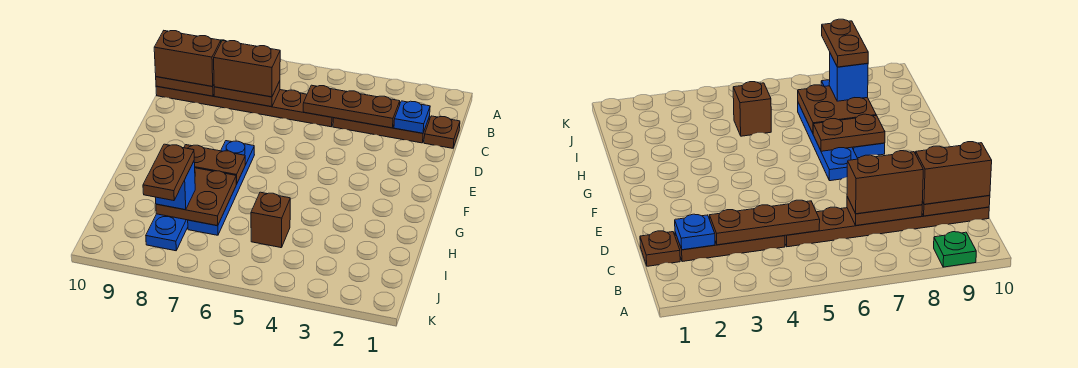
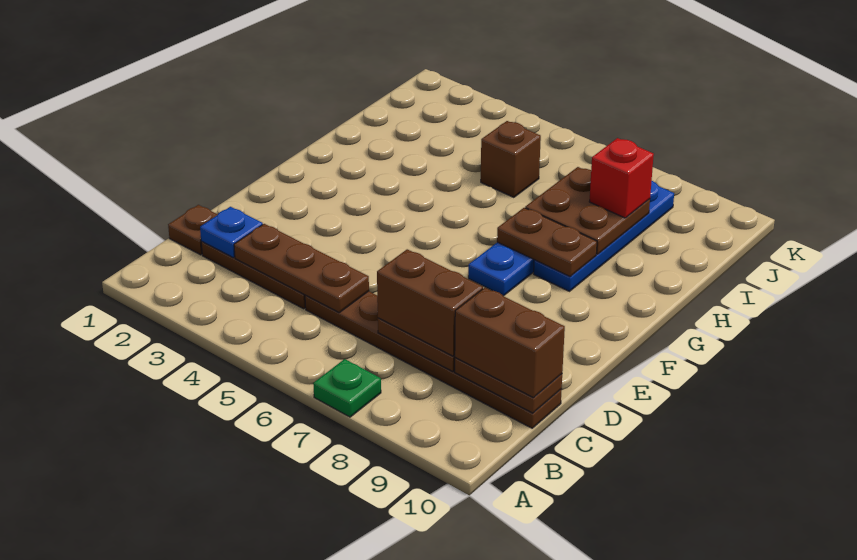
green plate A9 level 1 -> green plate A7 level 1
blue brick I8 level 3 -> red brick I8 level 3
brown plate I8:J8 level 4 -> none

